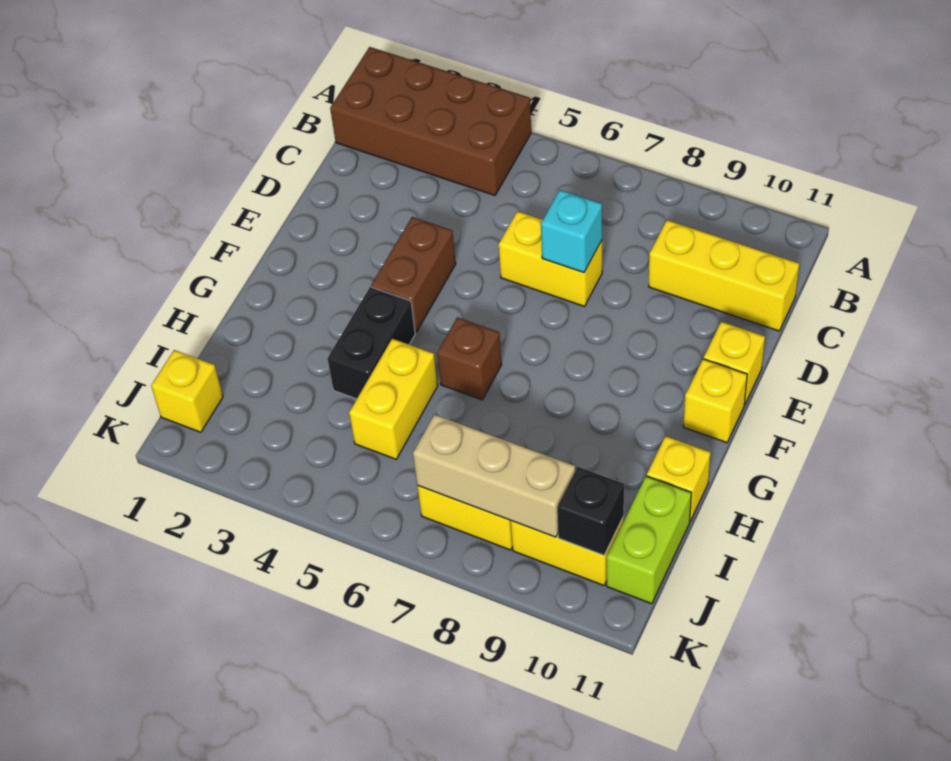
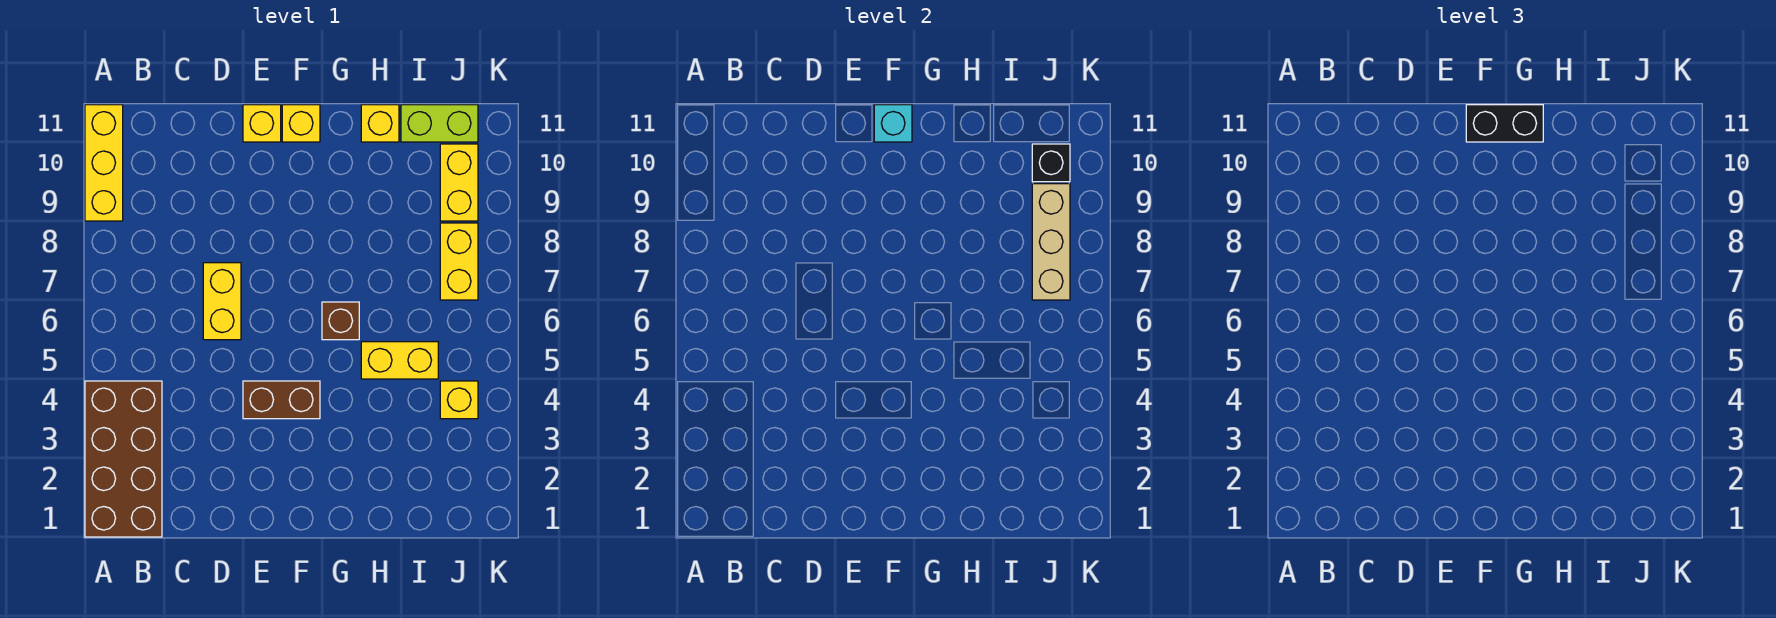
yellow brick C9:C11 level 1 -> yellow brick A9:A11 level 1
cyan brick D7 level 2 -> cyan brick F11 level 2
black brick G4:H4 level 1 -> black brick F11:G11 level 3
yellow brick J1 level 1 -> yellow brick J4 level 1

